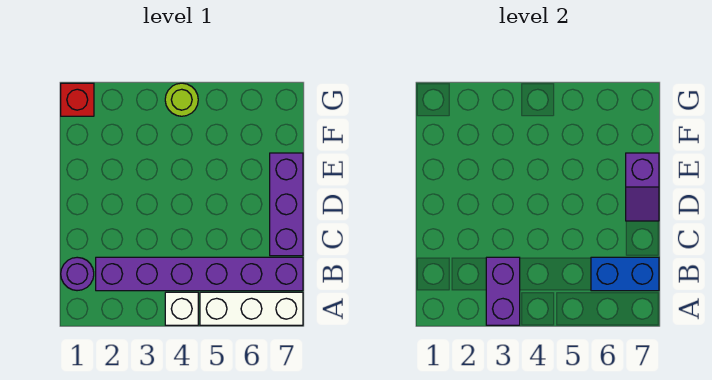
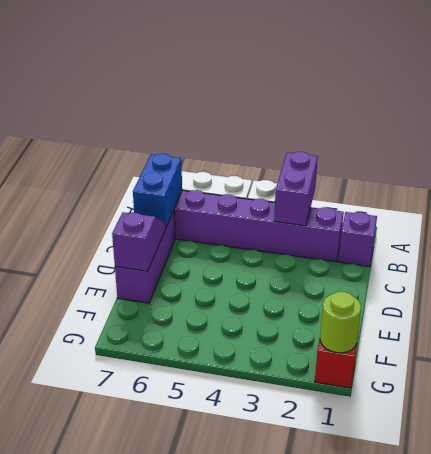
purple round brick B1 level 1 -> purple brick B1 level 1
blue brick B6:B7 level 2 -> blue brick B7:C7 level 2
lime round brick G4 level 1 -> lime round brick G1 level 2

